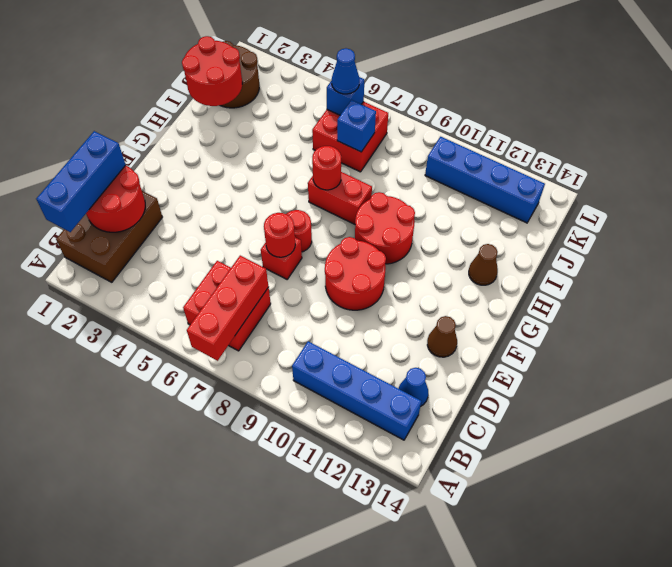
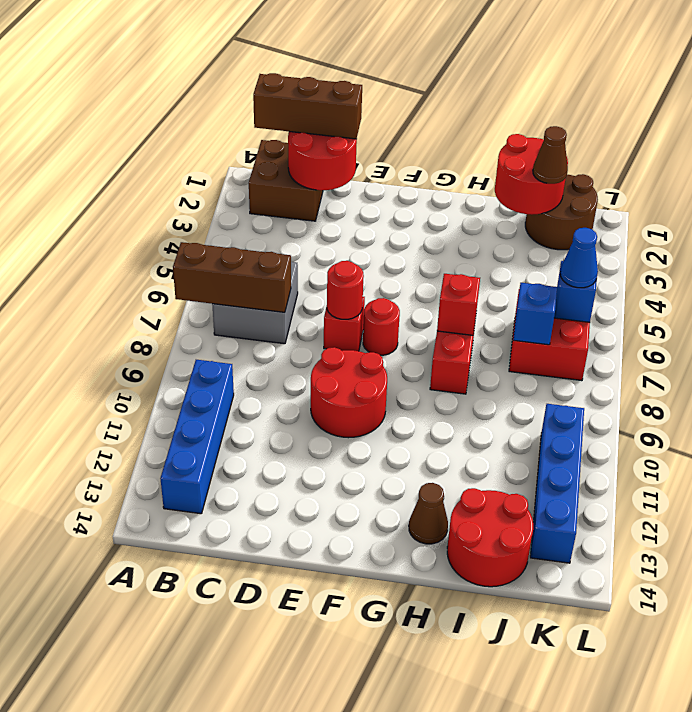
red brick A7:C7 level 2 -> brown brick A7:C7 level 2
brown brick B1:D2 level 1 -> brown brick B1:C2 level 1
blue brick B1:D1 level 3 -> brown brick B1:D1 level 3
red brick B6:C7 level 1 -> grey brick B6:C7 level 1
blue cone C13 level 1 -> none
brown cone E13 level 1 -> brown cone J2 level 3
red round brick G9:H10 level 1 -> red round brick I13:J14 level 1
red round brick H7 level 2 -> red brick H7 level 2

